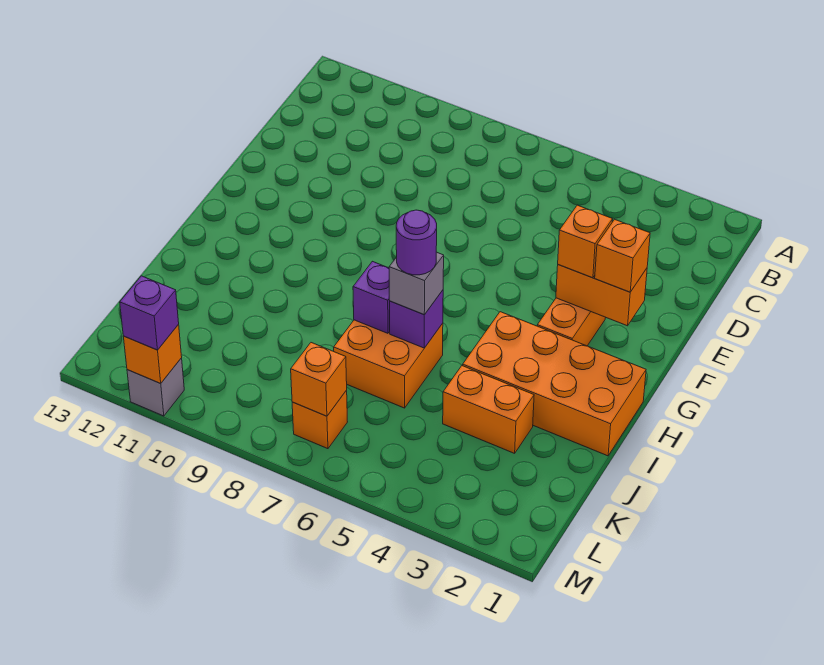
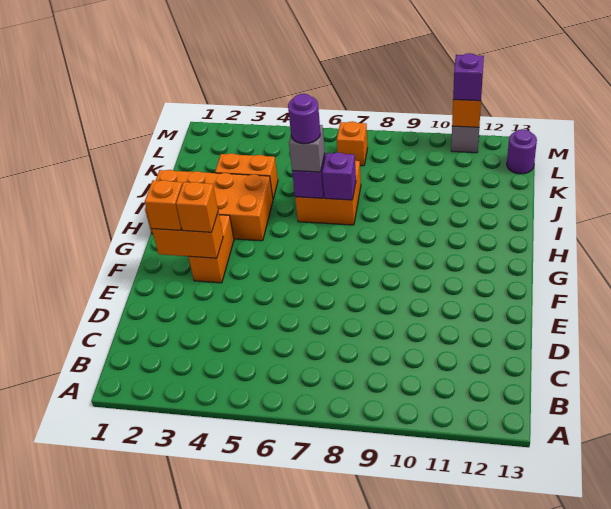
orange brick L7 level 2 -> none
none -> purple round brick L13 level 1

